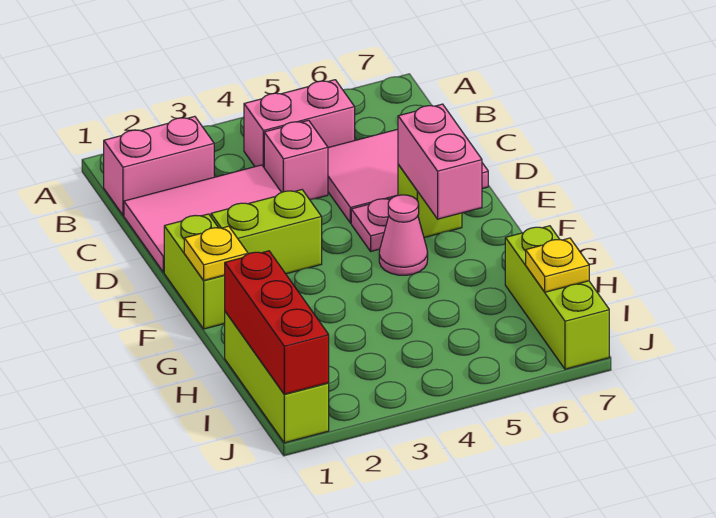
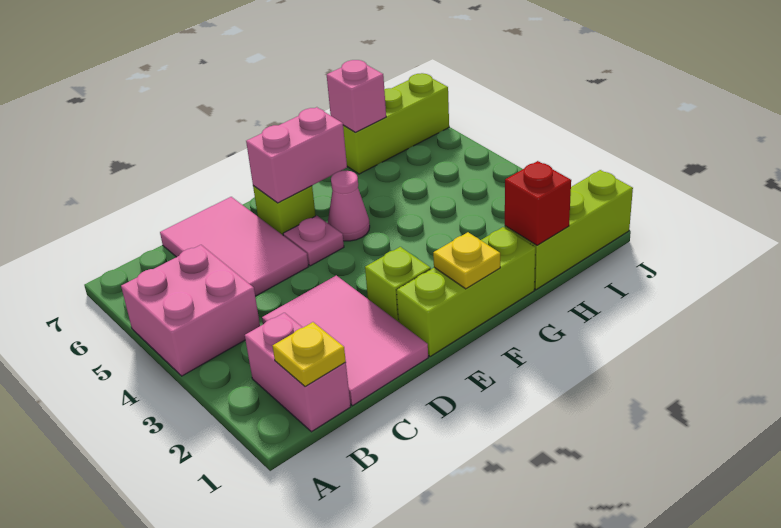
pink brick B4:B5 level 1 -> pink brick A4:B5 level 1
pink brick C4 level 1 -> pink brick H7 level 2
lime brick E1:F1 level 1 -> lime brick E1:G1 level 1
lime brick E2:E3 level 1 -> lime brick E2 level 1
red brick H1:J1 level 2 -> red brick H1 level 2
yellow plate I7 level 2 -> yellow plate B1 level 2

